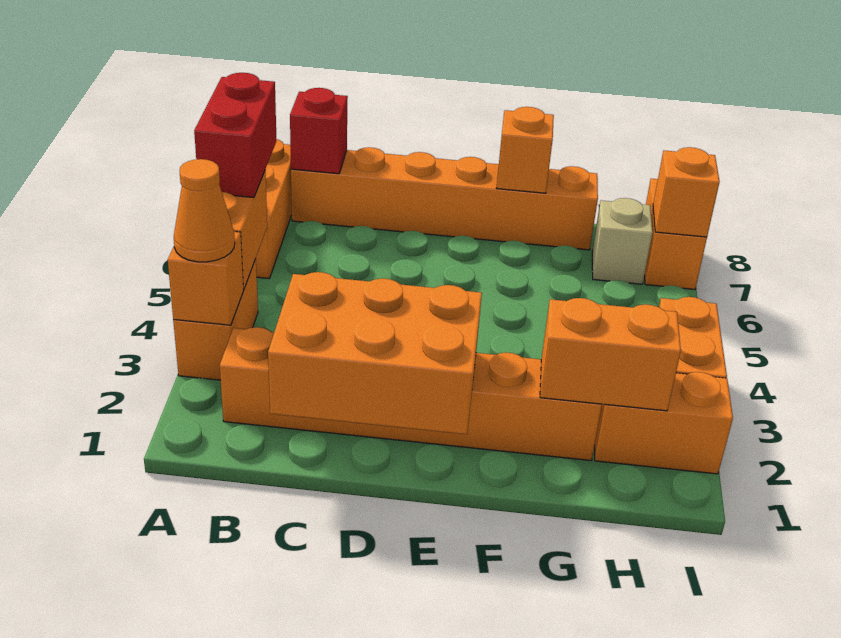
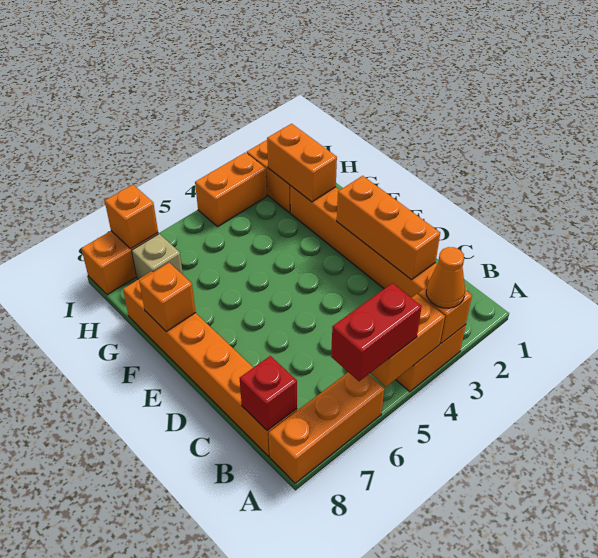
orange brick C1:E2 level 2 -> orange brick C2:E2 level 2

